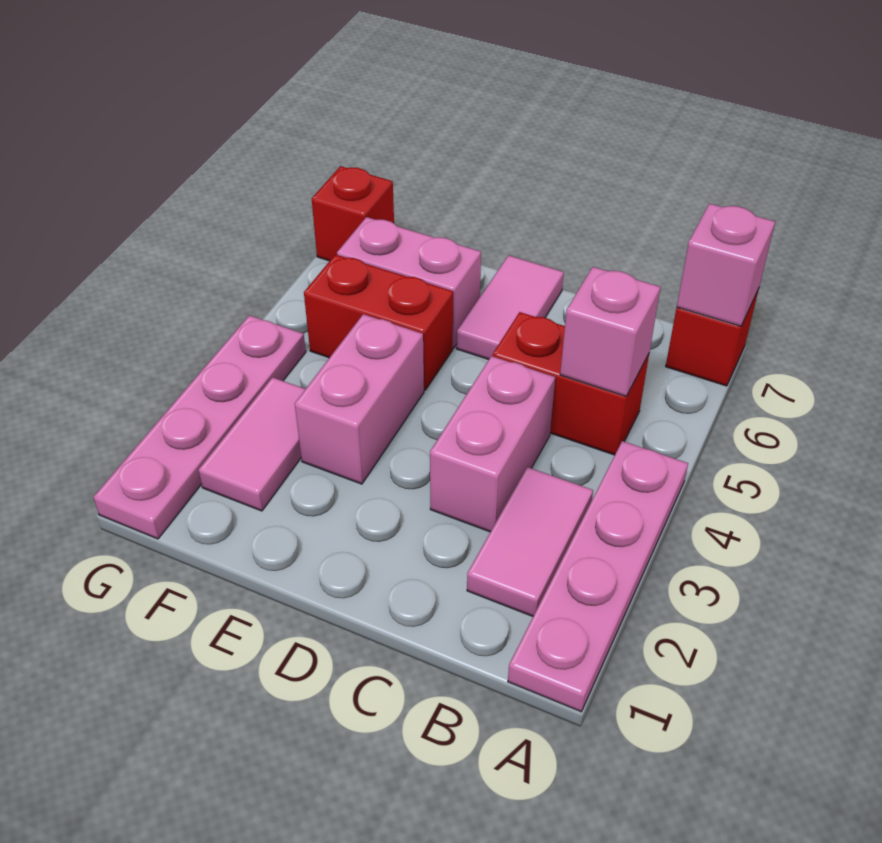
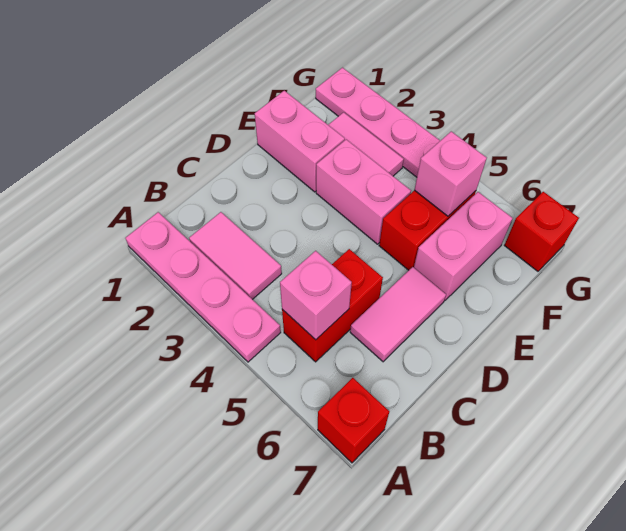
pink brick A7 level 2 -> pink brick F5 level 2
pink brick C3:C4 level 1 -> pink brick E1:E2 level 1
pink tile D6:D7 level 1 -> pink tile C6:D6 level 1

